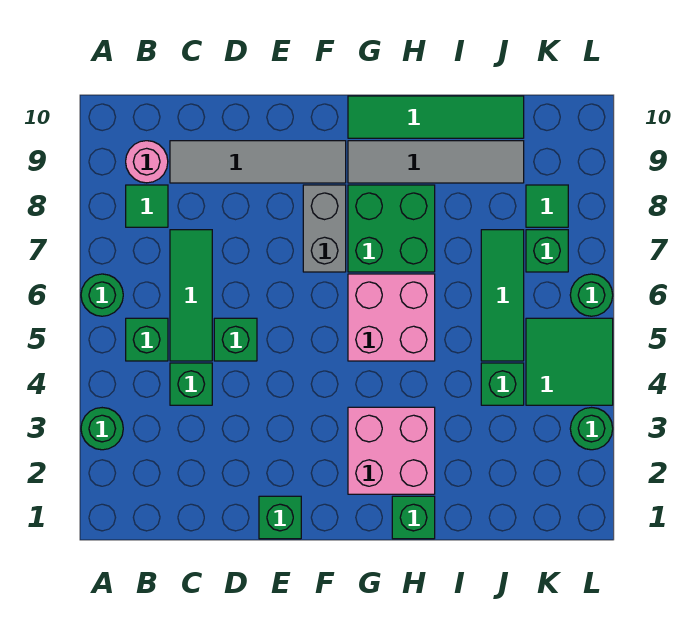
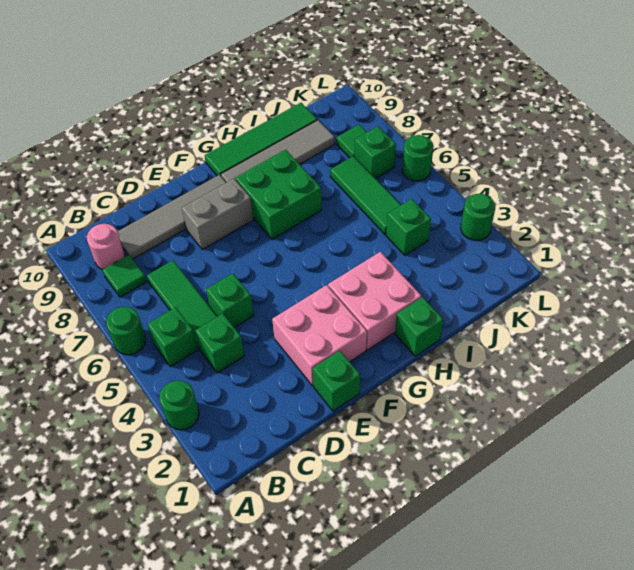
grey brick F7:F8 level 1 -> grey brick E8:F8 level 1
pink brick G5:H6 level 1 -> pink brick E2:F3 level 1
green tile K4:L5 level 1 -> none

